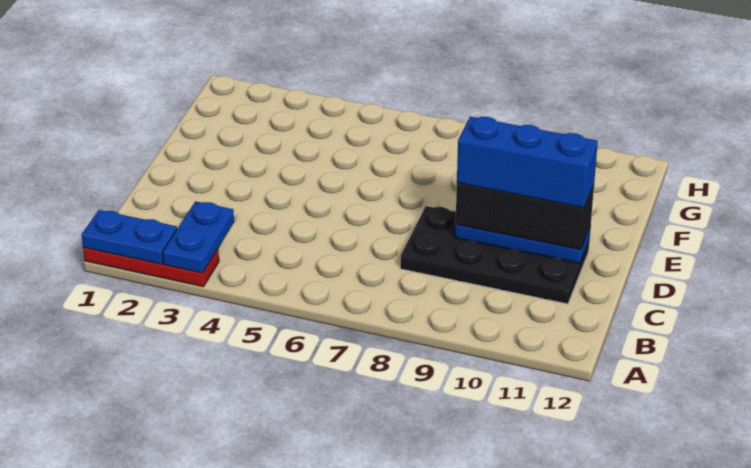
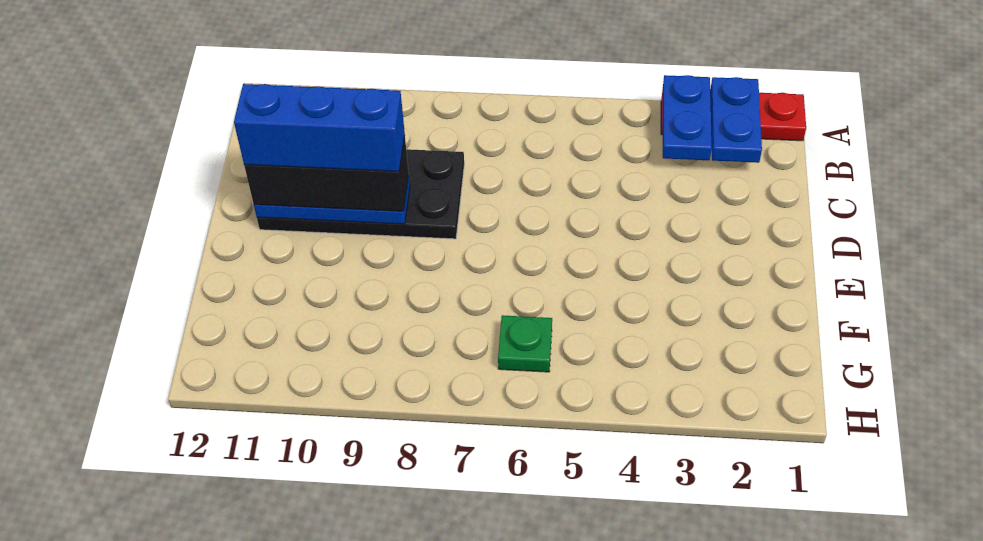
blue plate A1:A2 level 2 -> blue plate A2:B2 level 2
none -> green plate G6 level 1

